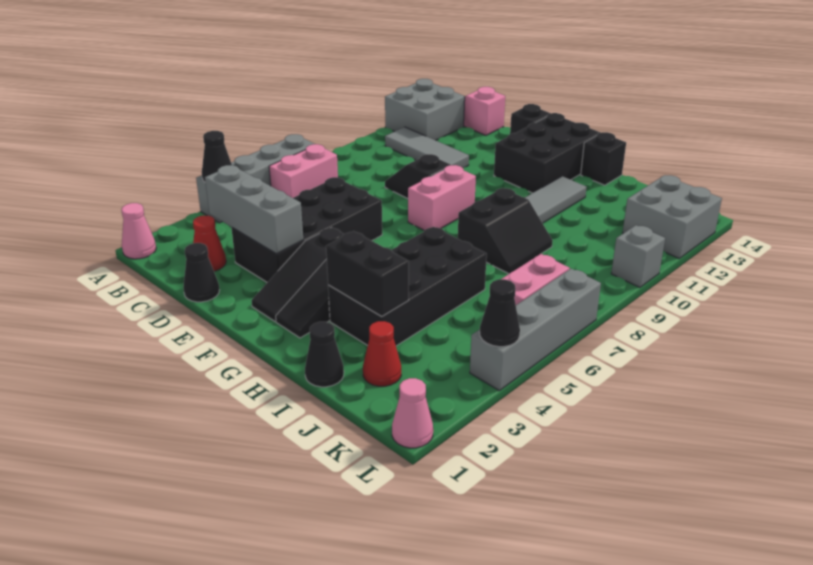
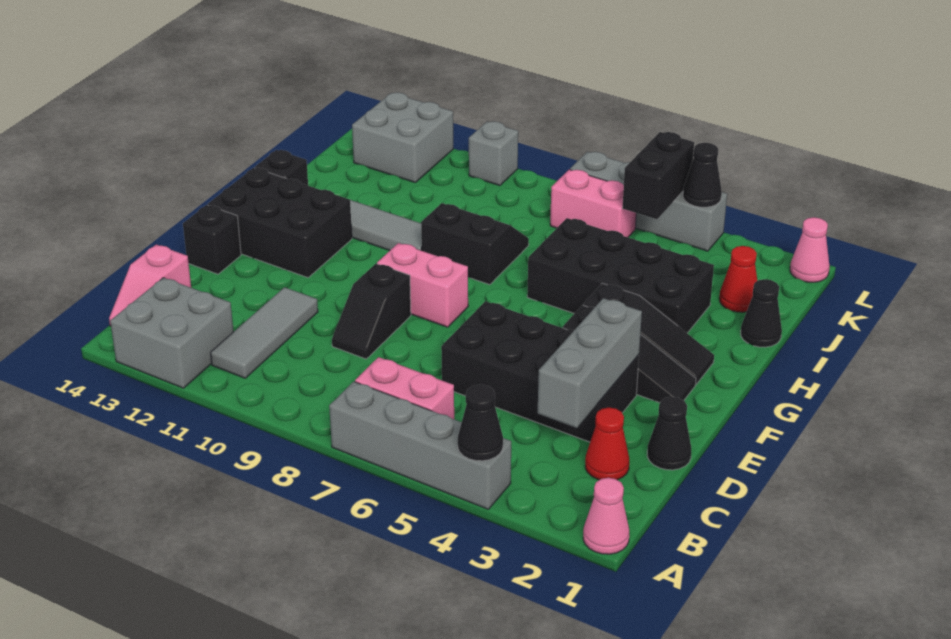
black brick H3:I3 level 2 -> black brick K5:L5 level 2

